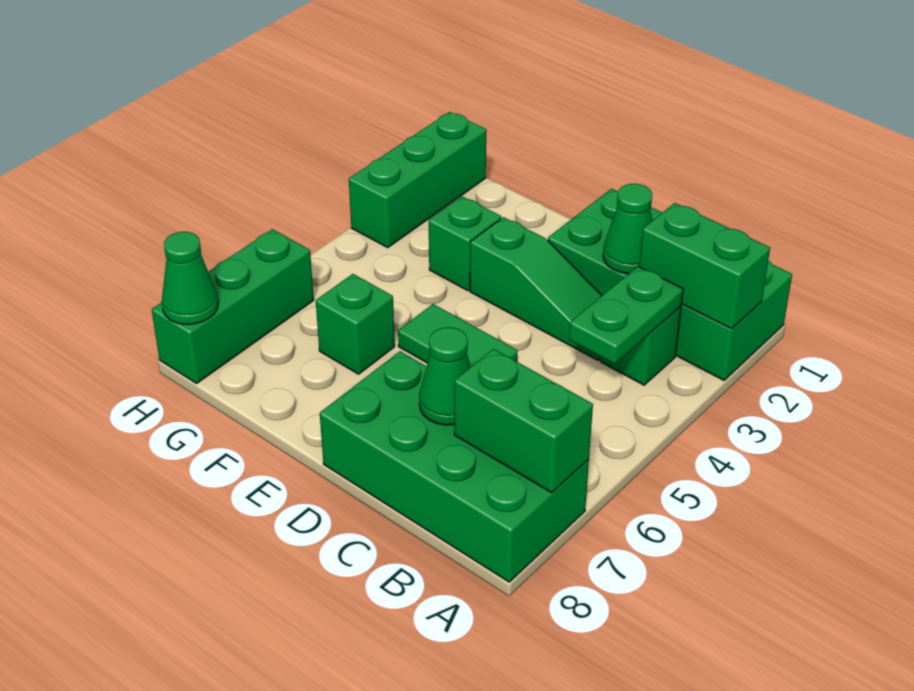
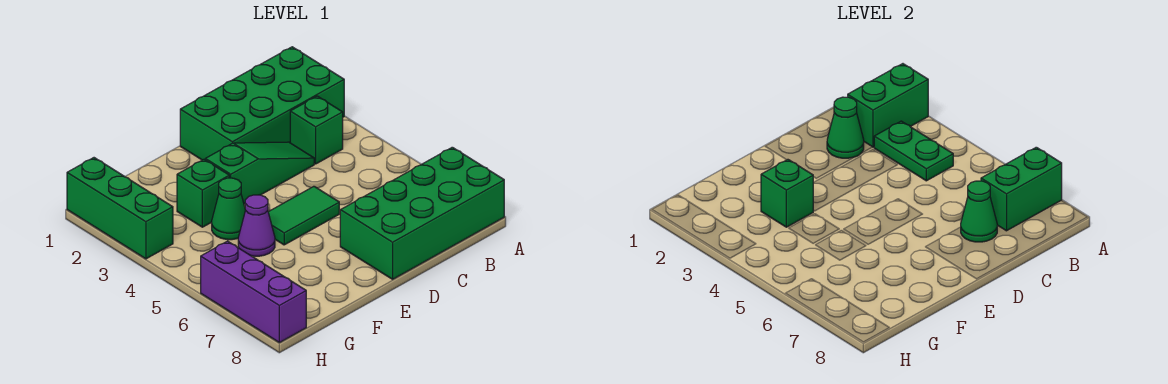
none -> purple cone F5 level 1
green brick F6 level 1 -> green brick F3 level 2
green brick H6:H8 level 1 -> purple brick H6:H8 level 1
green cone H8 level 2 -> green cone F4 level 1

